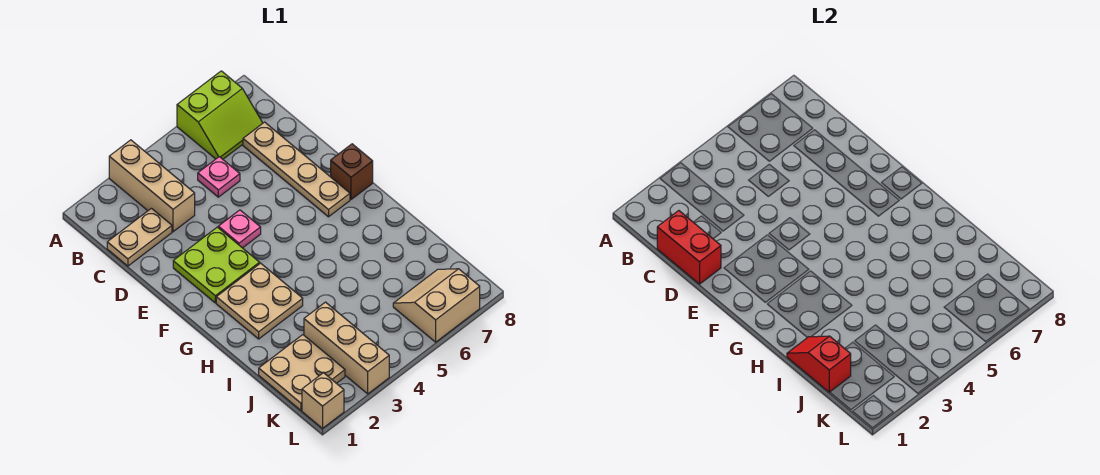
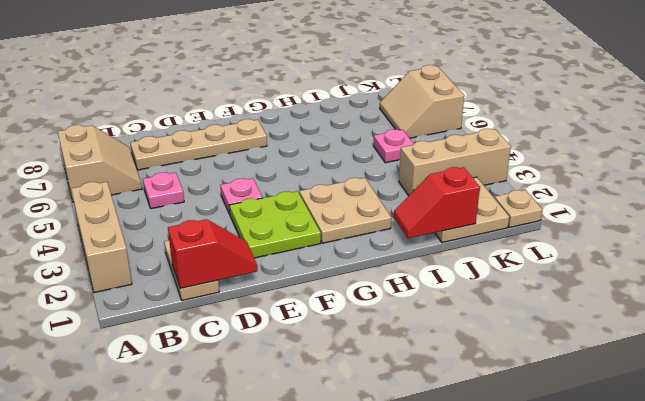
tan brick A3:C3 level 1 -> tan brick A2:A4 level 1
lime slope A6:B7 level 1 top A -> tan slope A6:B7 level 1 top A
red brick C1:D1 level 2 -> red slope C1:D1 level 2 top C
brown brick F8 level 1 -> none
none -> pink plate J5 level 1
tan brick L1 level 1 -> tan plate L1 level 1

